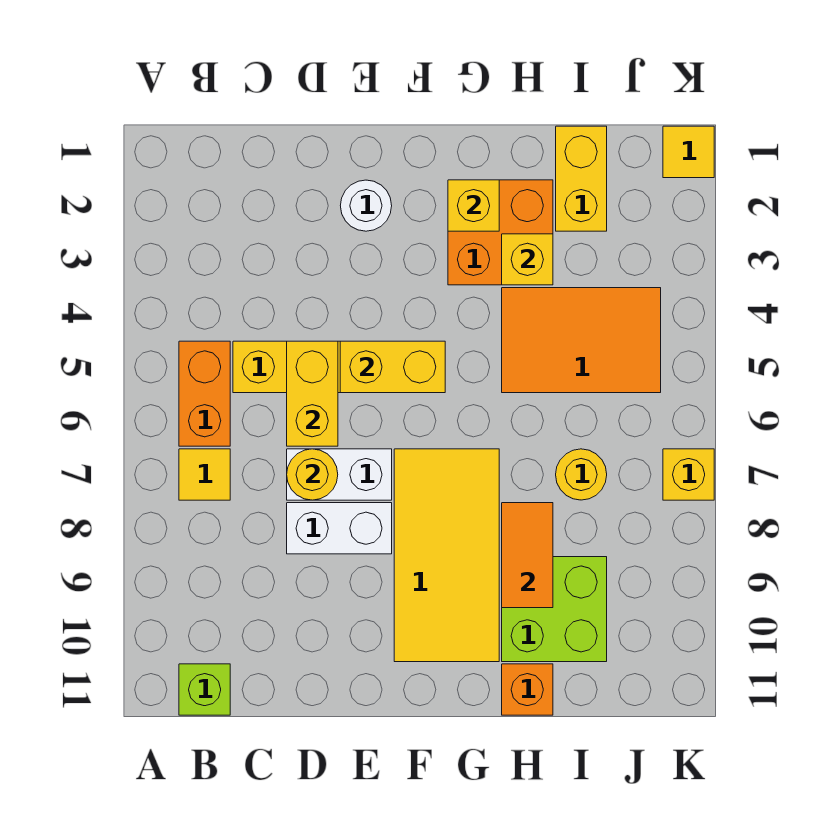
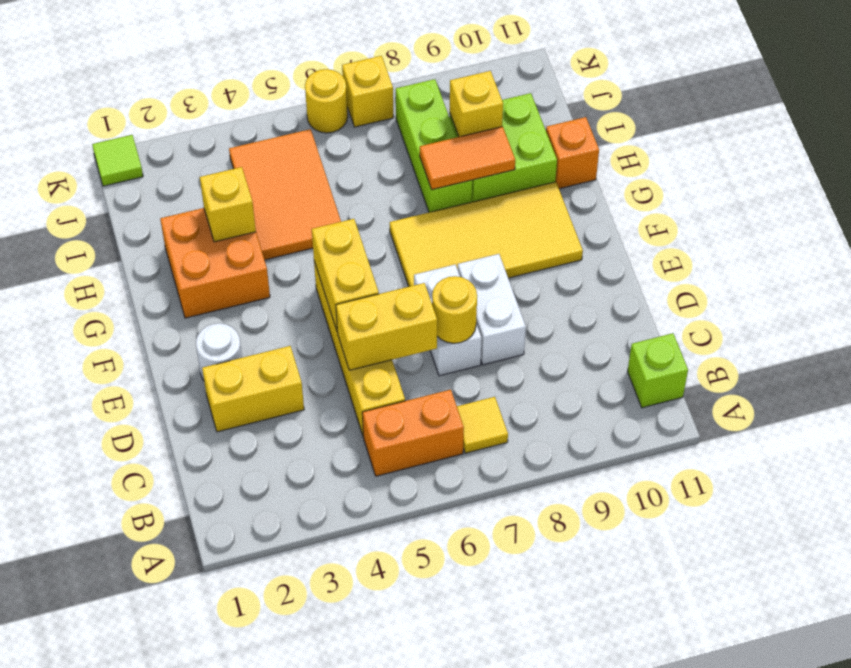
yellow brick G2 level 2 -> yellow brick I9 level 2
none -> lime brick H8:J8 level 1
yellow brick I1:I2 level 1 -> yellow brick D2:D3 level 1
yellow round brick I7 level 1 -> yellow round brick K6 level 1
yellow tile K1 level 1 -> lime tile K1 level 1

